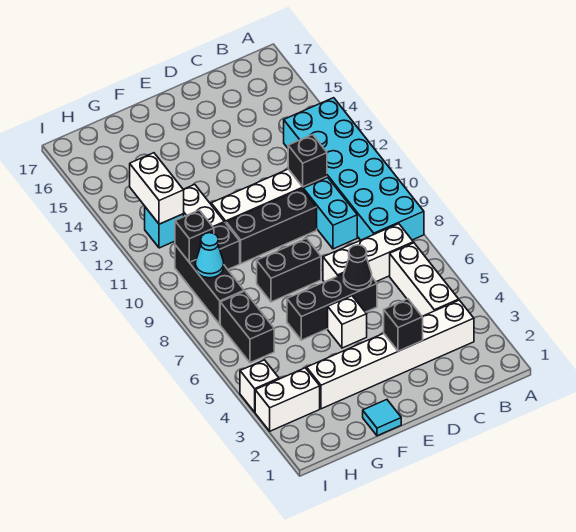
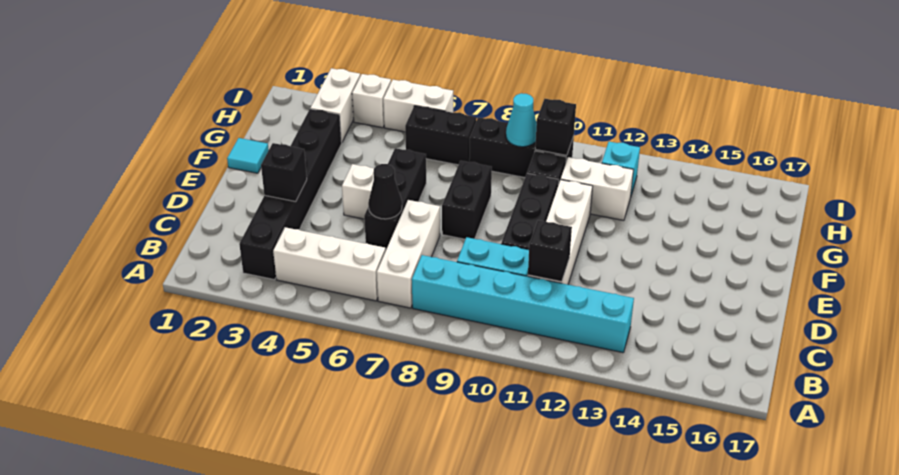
cyan brick A8:B13 level 1 -> cyan brick B8:B13 level 1
white brick B3:G3 level 1 -> black brick B3:G3 level 1
white brick H12:H13 level 2 -> white brick I5:I6 level 1

